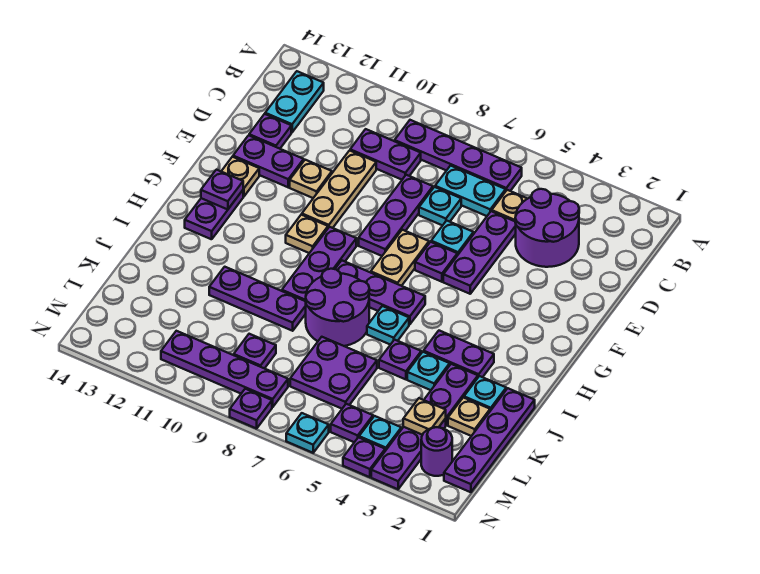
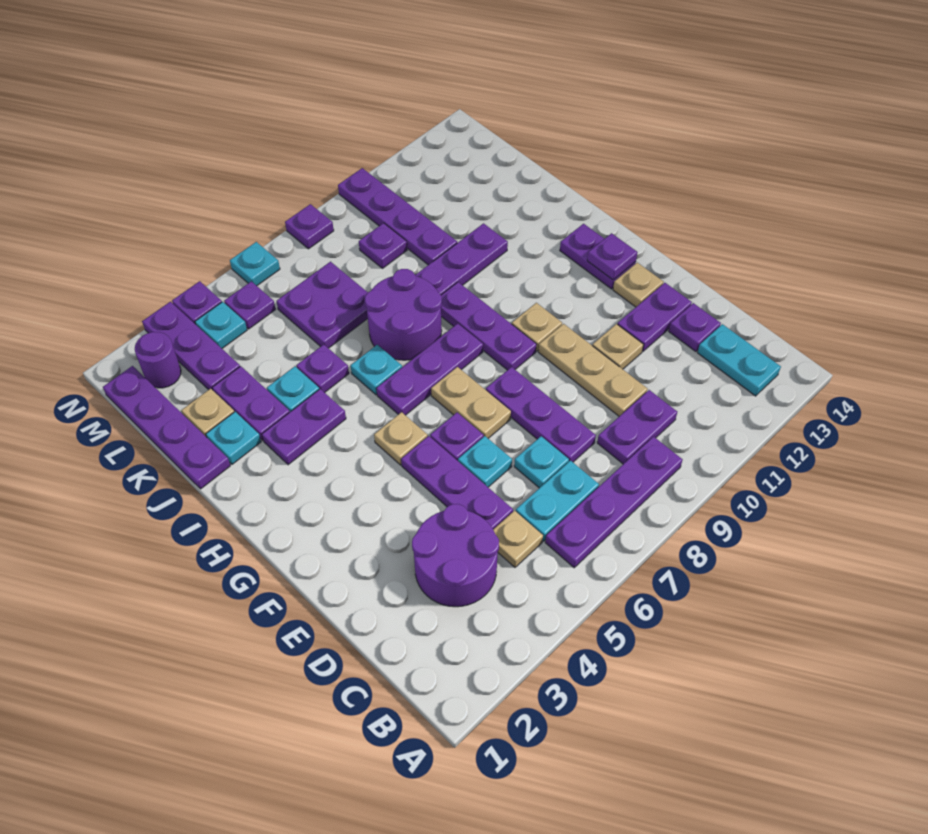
tan plate L3 level 2 -> tan plate G5 level 1
purple plate M8:M11 level 1 -> purple plate K10:N10 level 1

